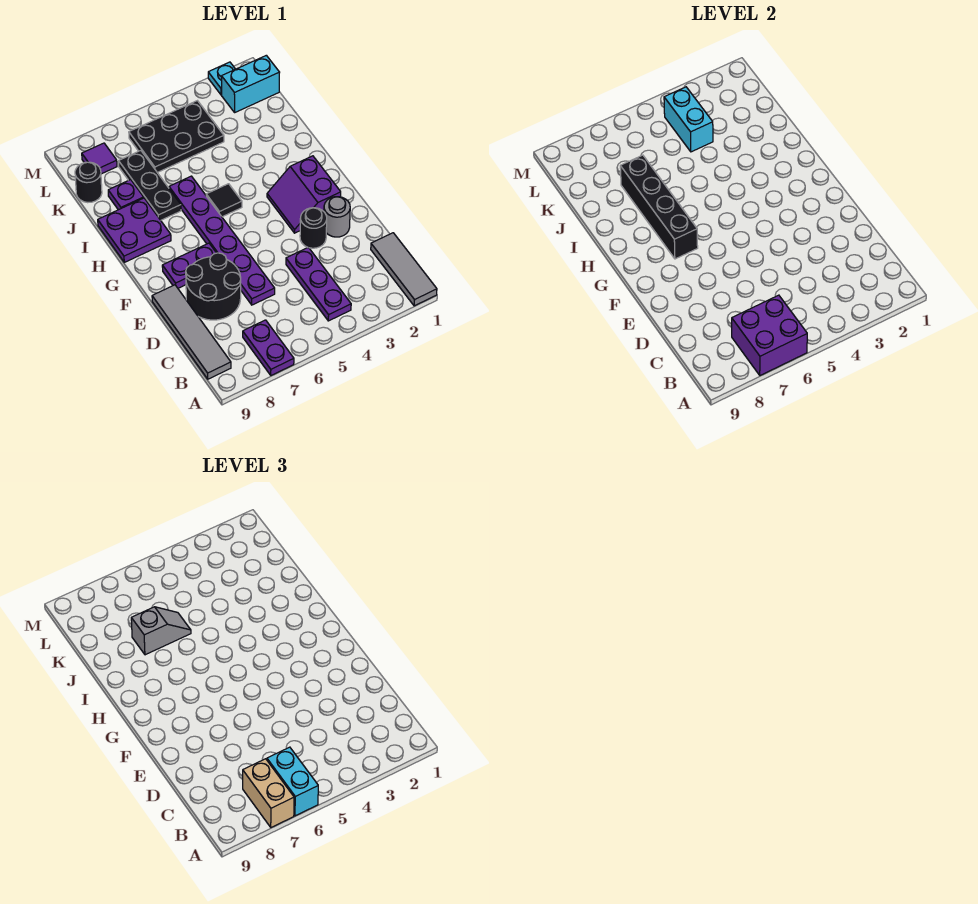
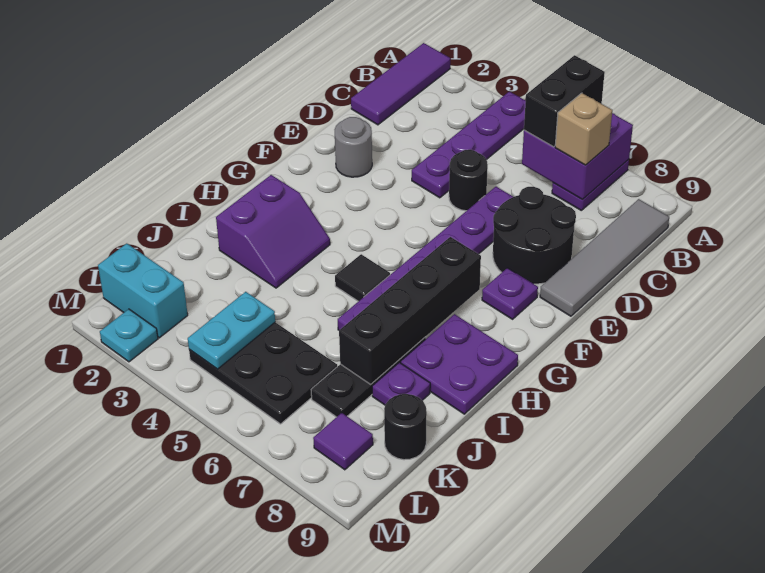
grey tile A1:C1 level 1 -> purple tile A1:C1 level 1
cyan brick A6:B6 level 3 -> black brick A6:B6 level 3
tan brick A7:B7 level 3 -> tan brick B7 level 3
purple plate B4:D4 level 1 -> purple plate A4:D4 level 1
black round brick E3 level 1 -> black round brick D5 level 1
purple slope F2:G3 level 1 top 2 -> purple slope H2:I3 level 1 top 2
purple plate F7:F8 level 1 -> purple plate F8 level 1
grey slope J6:J7 level 3 top 7 -> none
cyan brick K4:L4 level 2 -> cyan plate K4:L4 level 2

